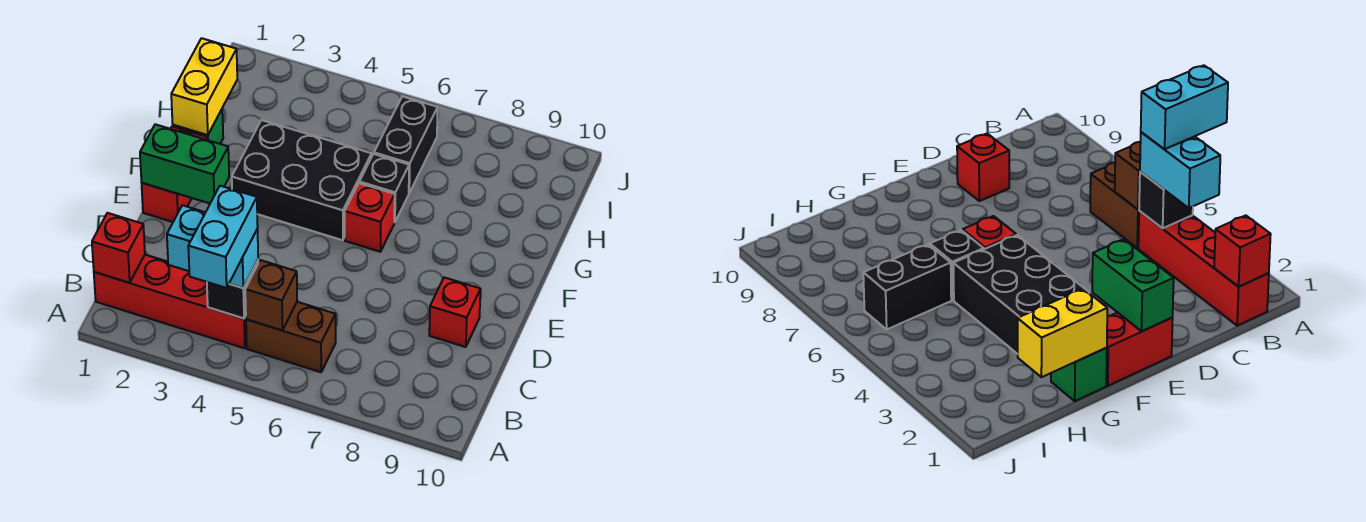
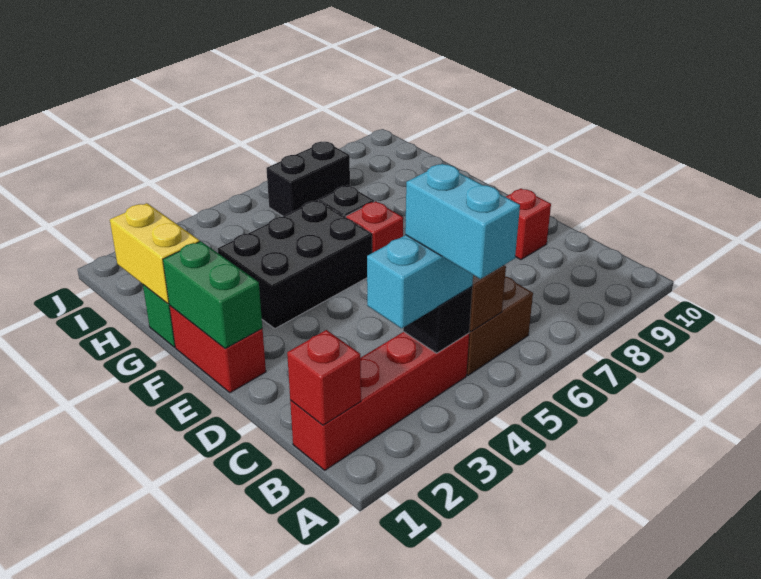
green brick E1:E2 level 2 -> green brick E1:F1 level 2
black brick H6:I6 level 1 -> black brick I6:I7 level 1

